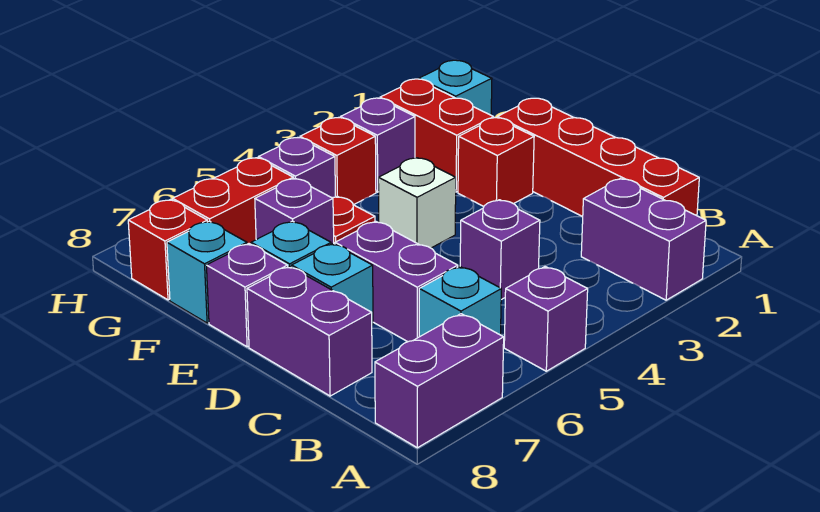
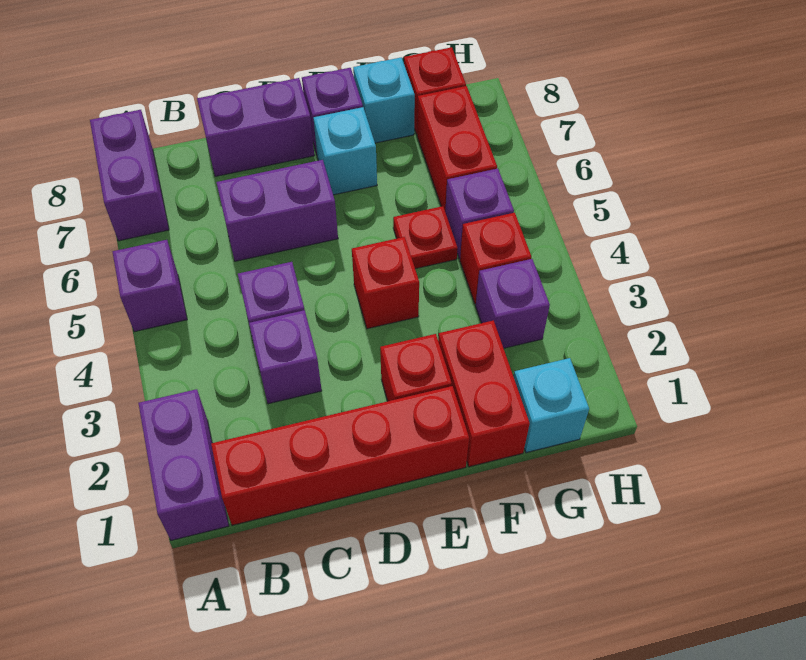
purple brick A2:B2 level 1 -> purple brick A1:A2 level 1
cyan brick B6 level 1 -> none
cyan brick D7 level 1 -> none
white brick E4 level 1 -> red brick E4 level 1
red brick F2:G2 level 1 -> red brick F1:F2 level 1
purple brick F6 level 1 -> purple brick C3 level 1

